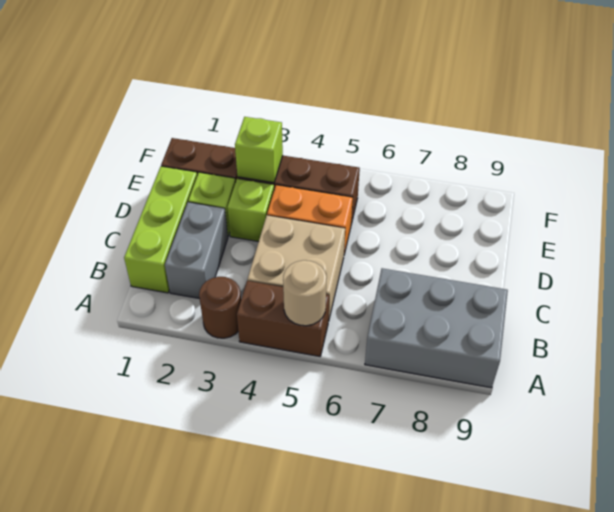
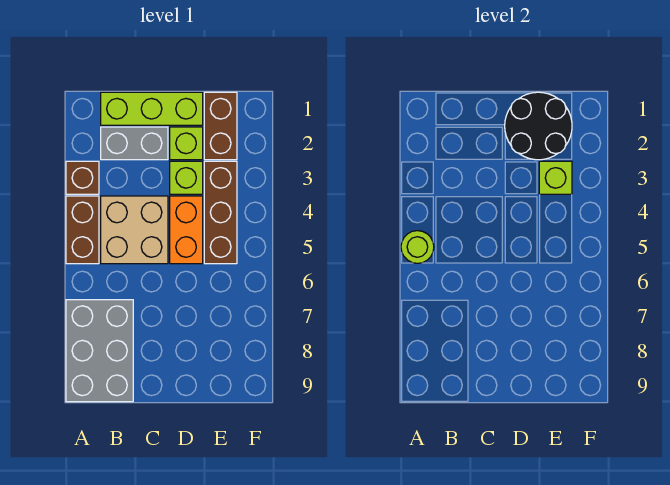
brown round brick A3 level 1 -> brown brick A3 level 1
tan round brick A5 level 2 -> lime round brick A5 level 2
none -> black round brick D1:E2 level 2

